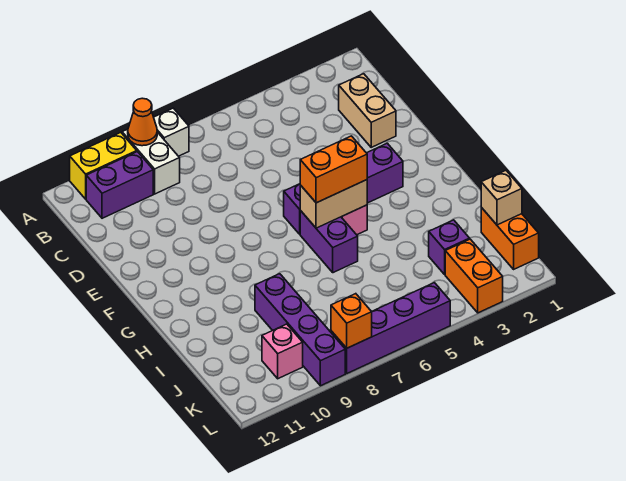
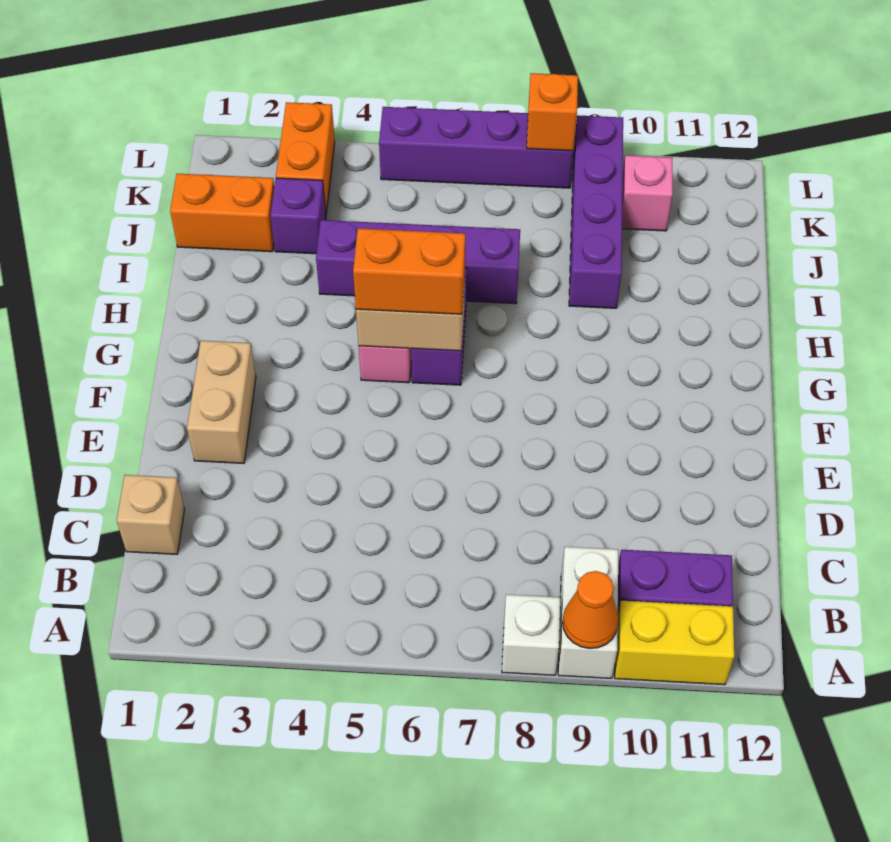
tan brick C2:D2 level 1 -> tan brick E2:F2 level 1
purple brick F3:F6 level 1 -> purple brick I4:I7 level 1
orange brick J1:K1 level 1 -> orange brick J1:J2 level 1
tan brick J1 level 2 -> tan brick C1 level 1

